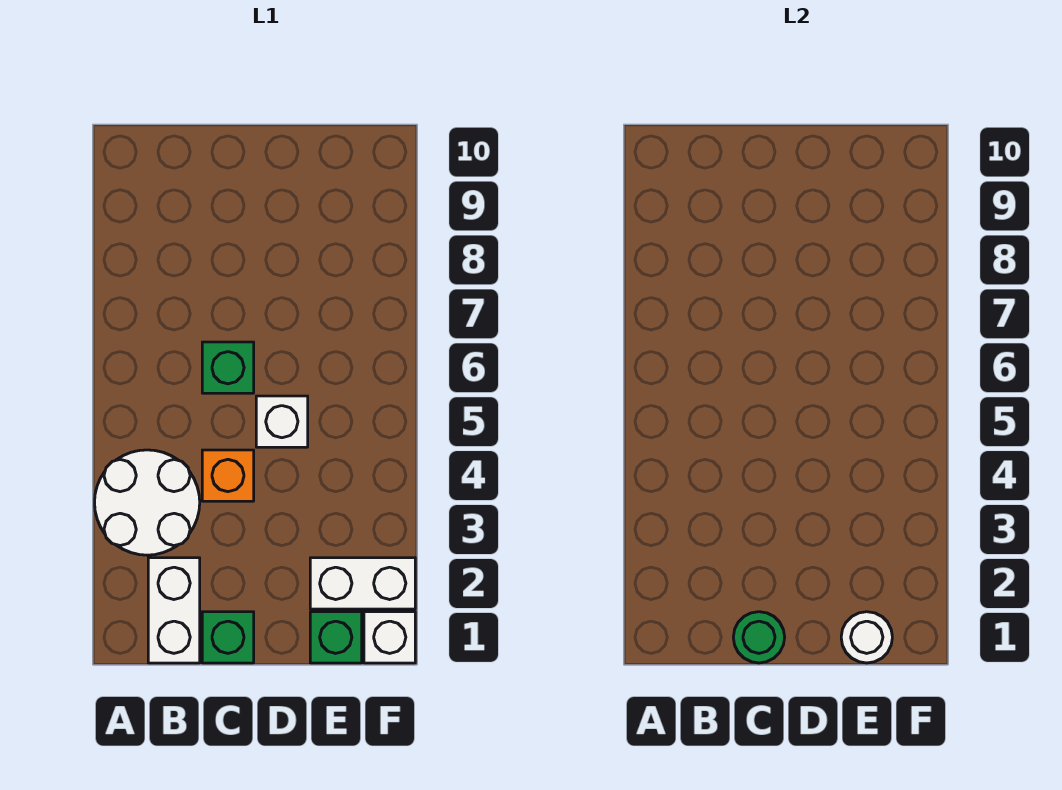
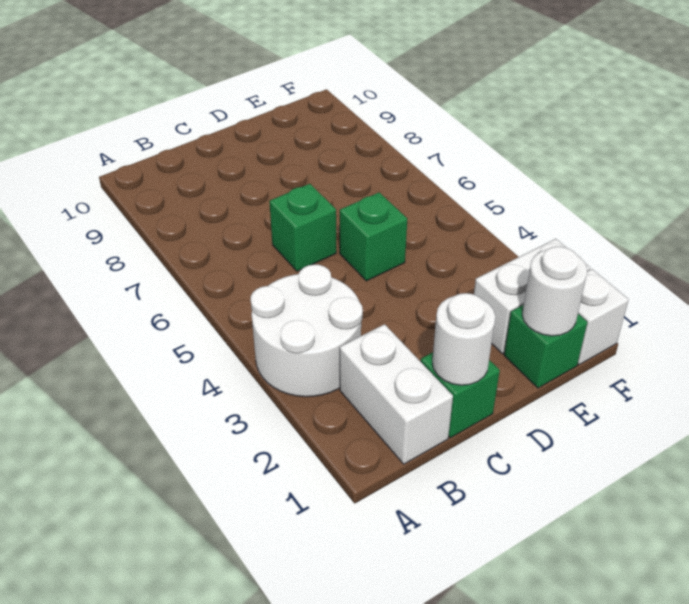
green round brick C1 level 2 -> white round brick C1 level 2
orange brick C4 level 1 -> none
white brick D5 level 1 -> green brick D5 level 1

